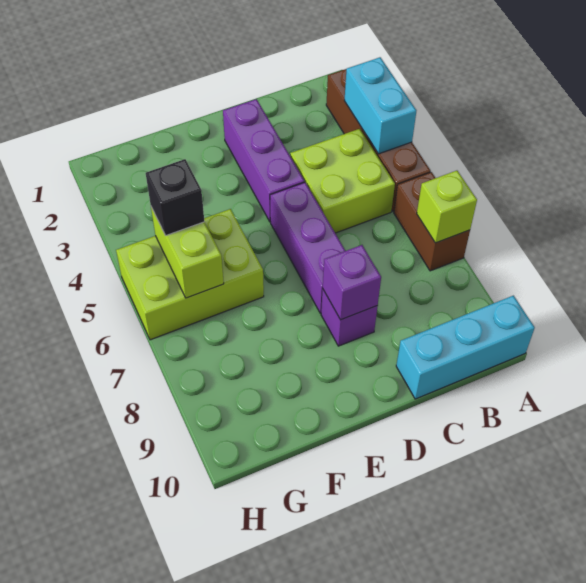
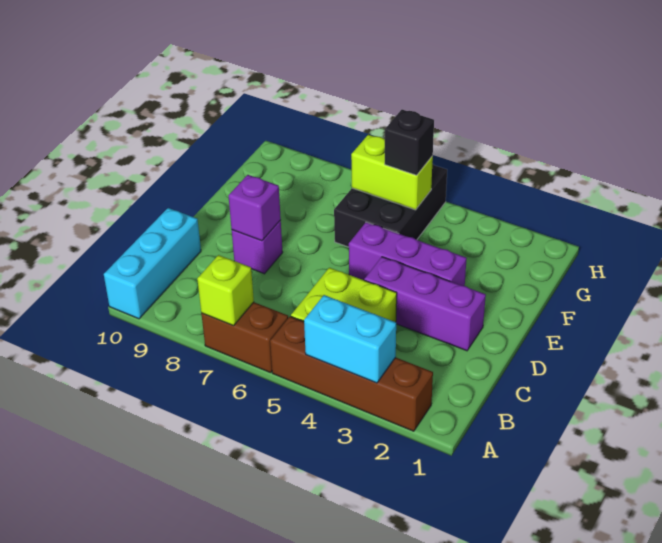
purple brick D5:D7 level 1 -> purple brick E3:E5 level 1
lime brick F5:H6 level 1 -> black brick F5:H6 level 1

